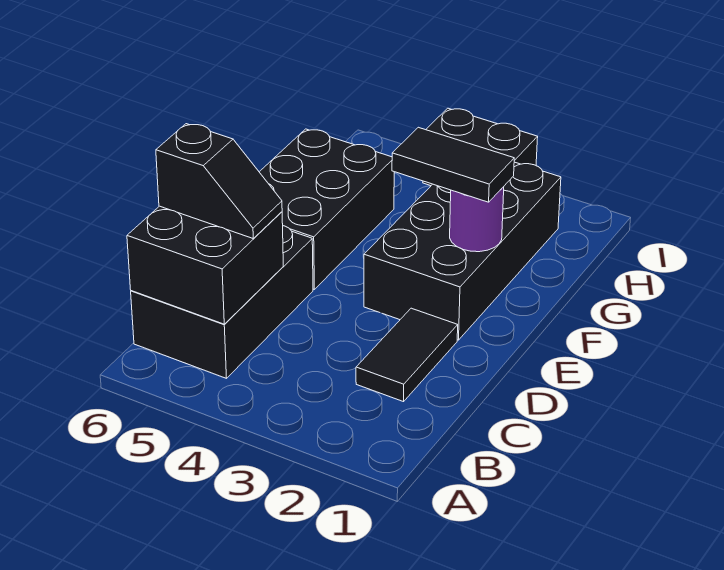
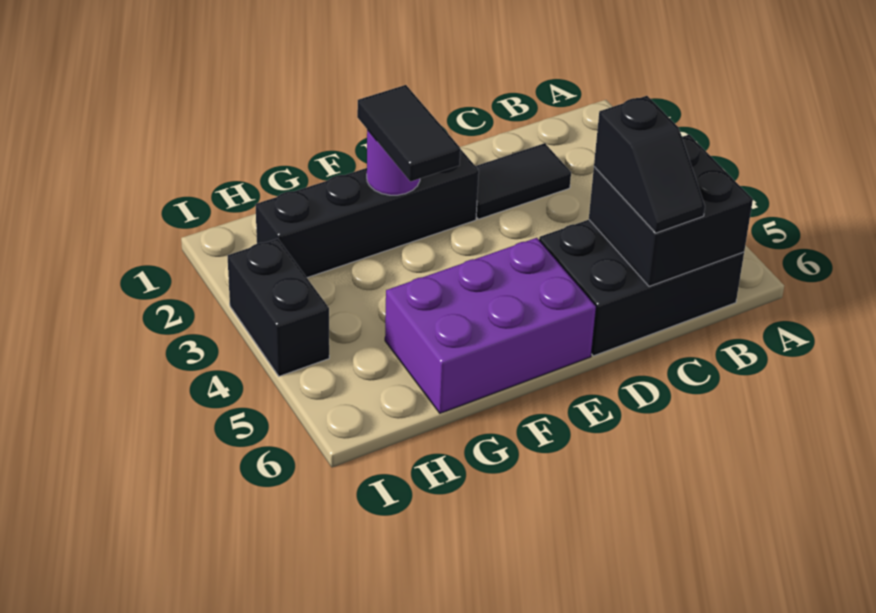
black slope C5:C6 level 3 top 6 -> black slope C5:C6 level 3 top 5
black brick E2:H3 level 1 -> black brick E2:H2 level 1
black brick E5:G6 level 1 -> purple brick E5:G6 level 1

